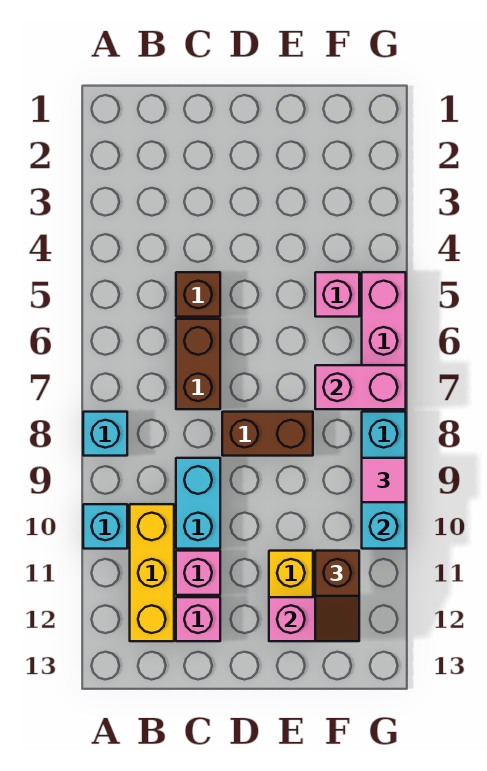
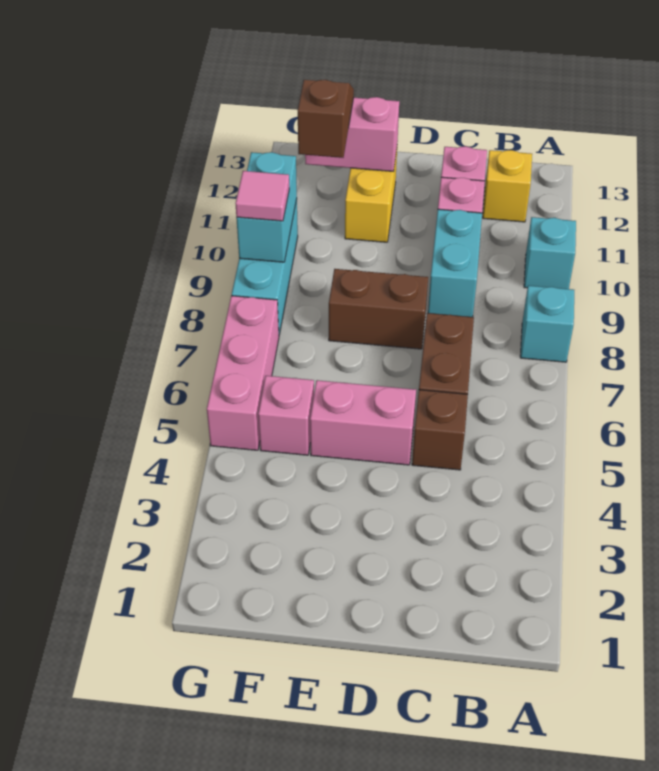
yellow brick B10:B12 level 1 -> yellow brick B12 level 1
pink brick F7:G7 level 2 -> pink brick D5:E5 level 1

